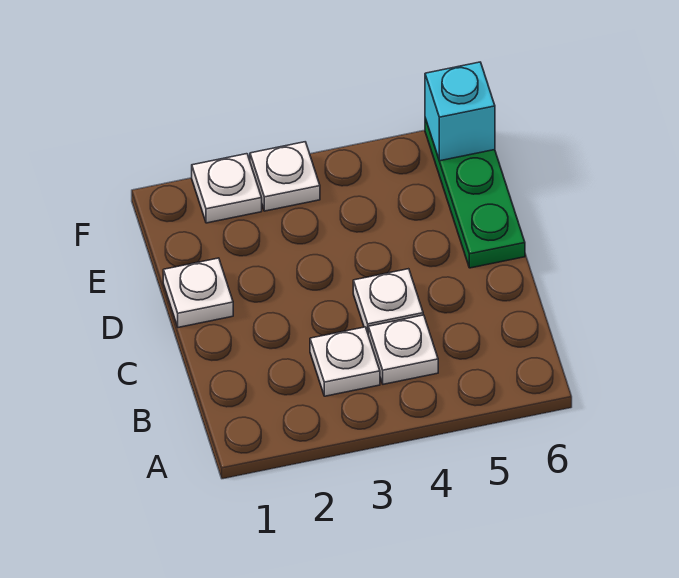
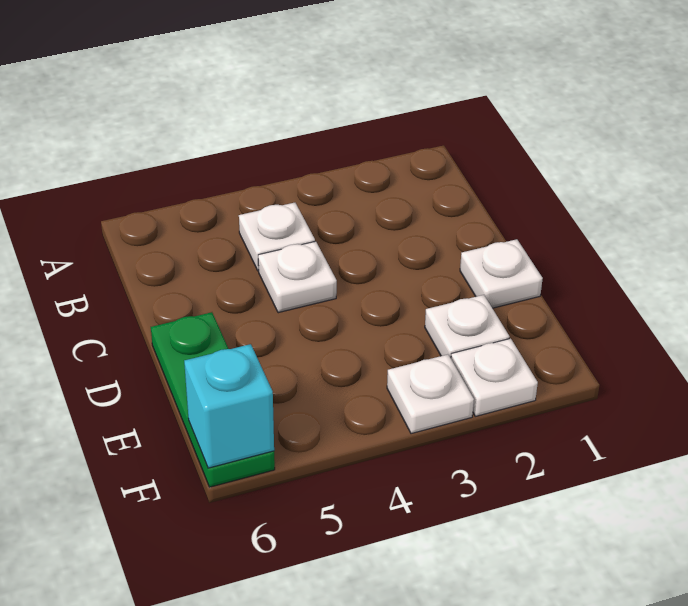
white plate B3 level 1 -> white plate E2 level 1

